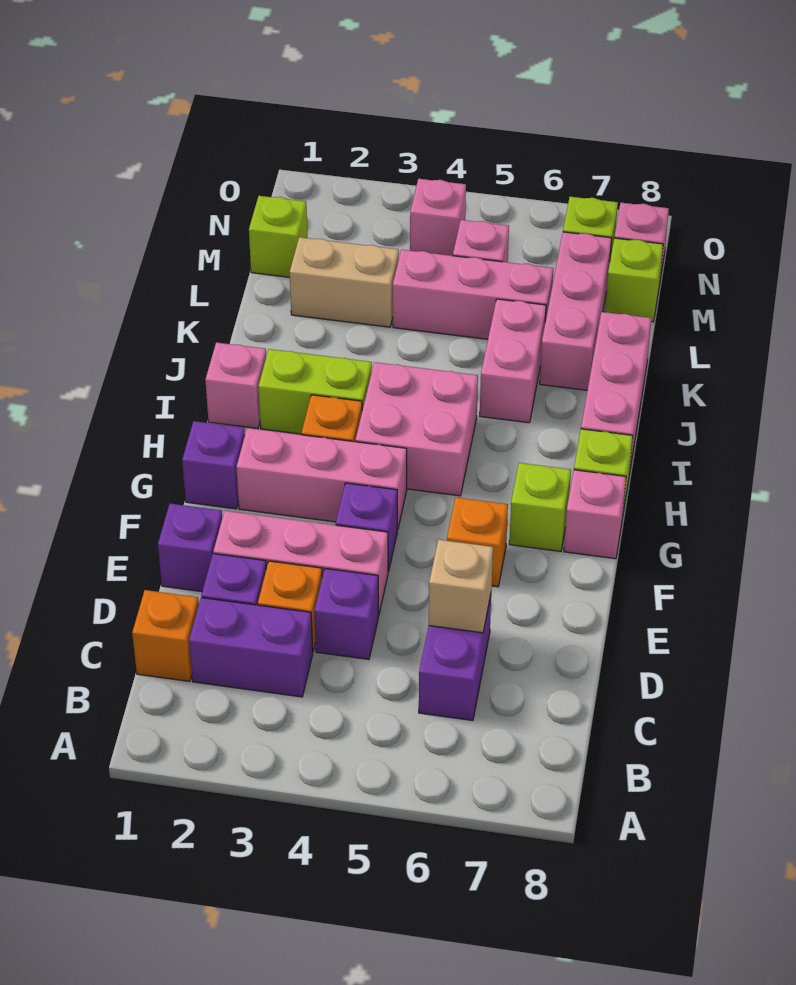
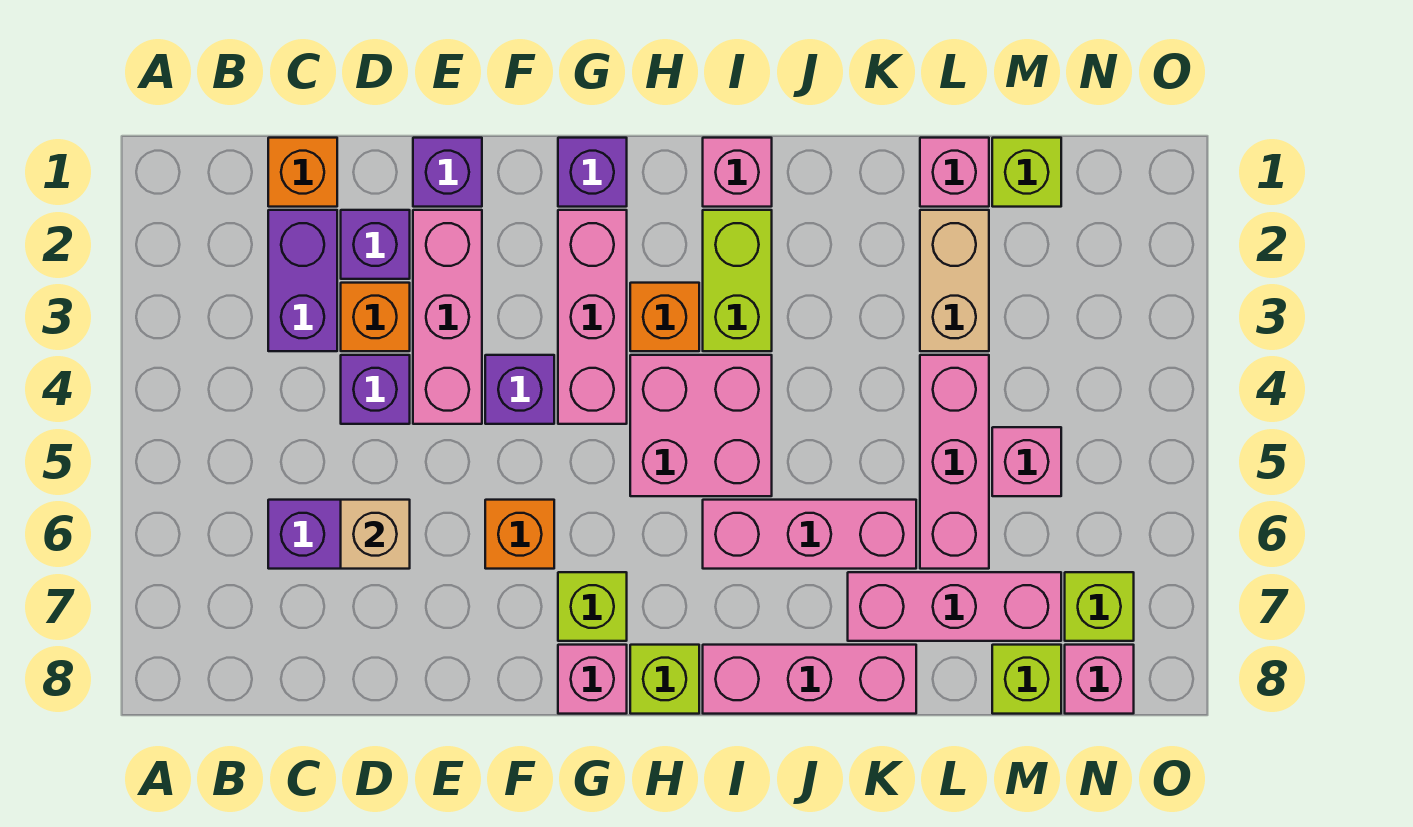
pink brick J6:K6 level 1 -> pink brick I6:K6 level 1
pink brick N4 level 1 -> pink brick L1 level 1

